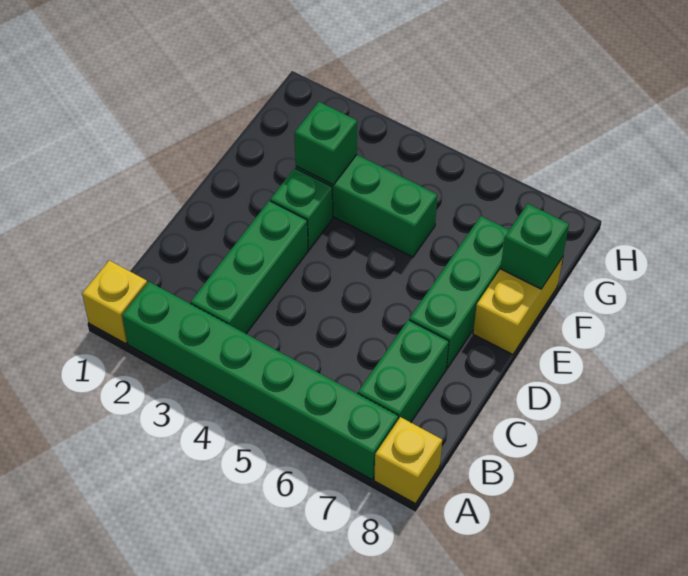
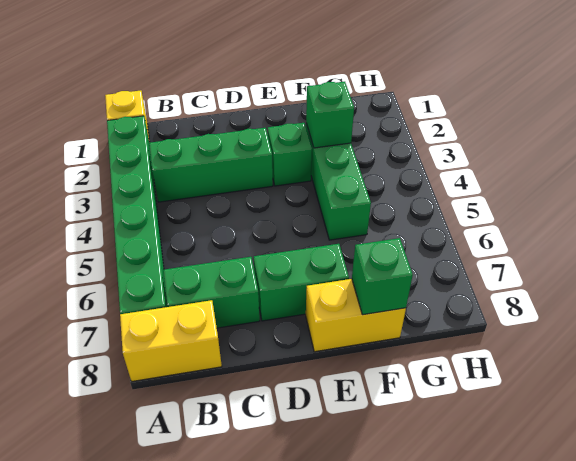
yellow brick A8 level 1 -> yellow brick A8:B8 level 1
green brick D7:F7 level 1 -> green brick D7:E7 level 1

